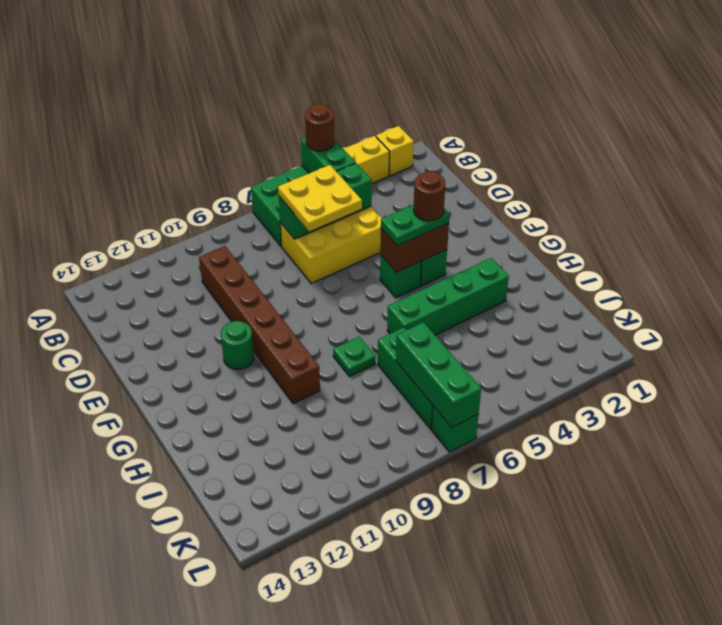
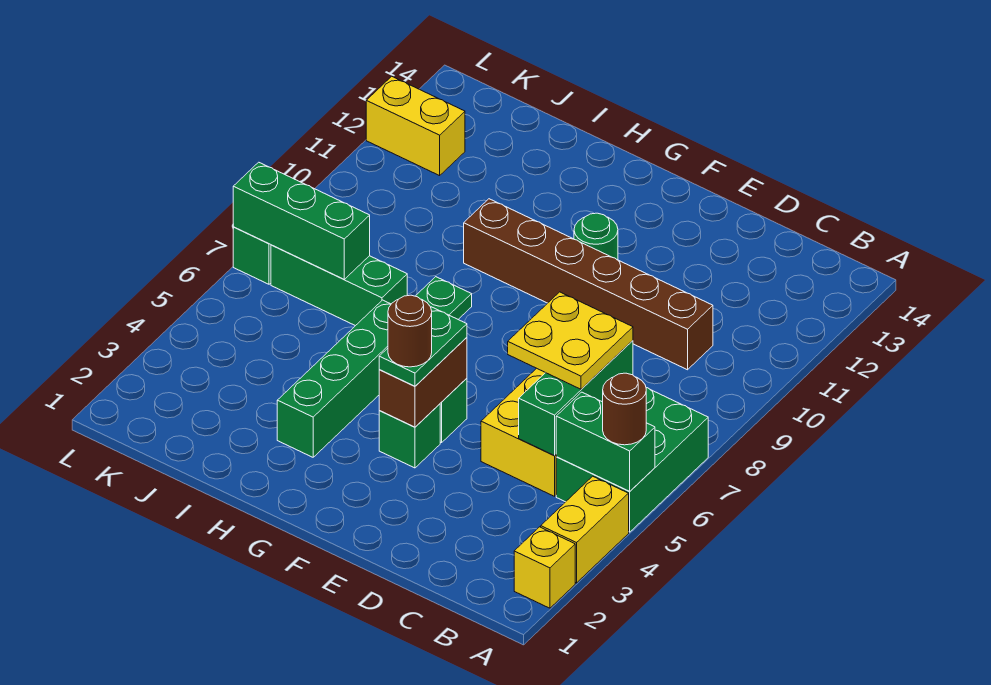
none -> yellow brick K12:L12 level 1

